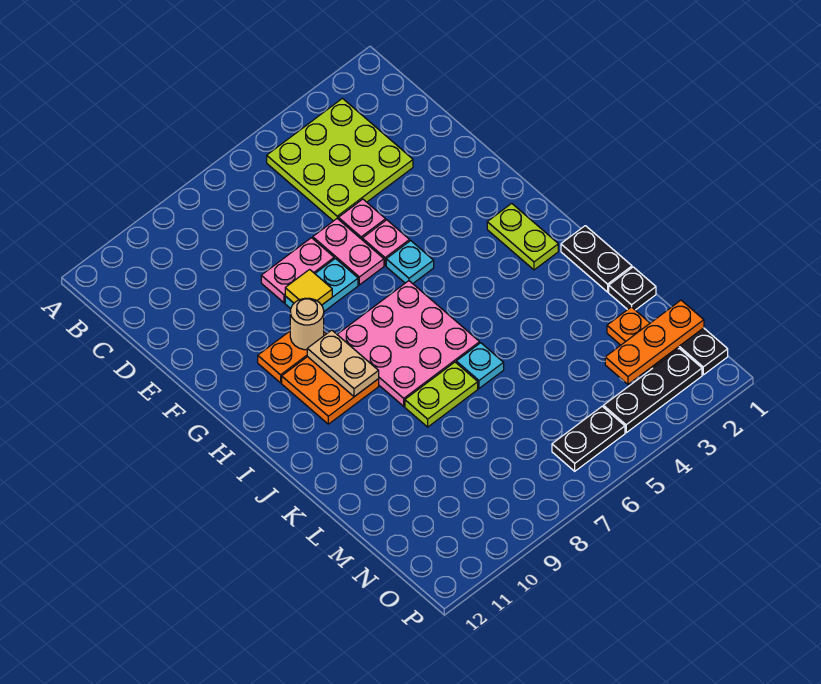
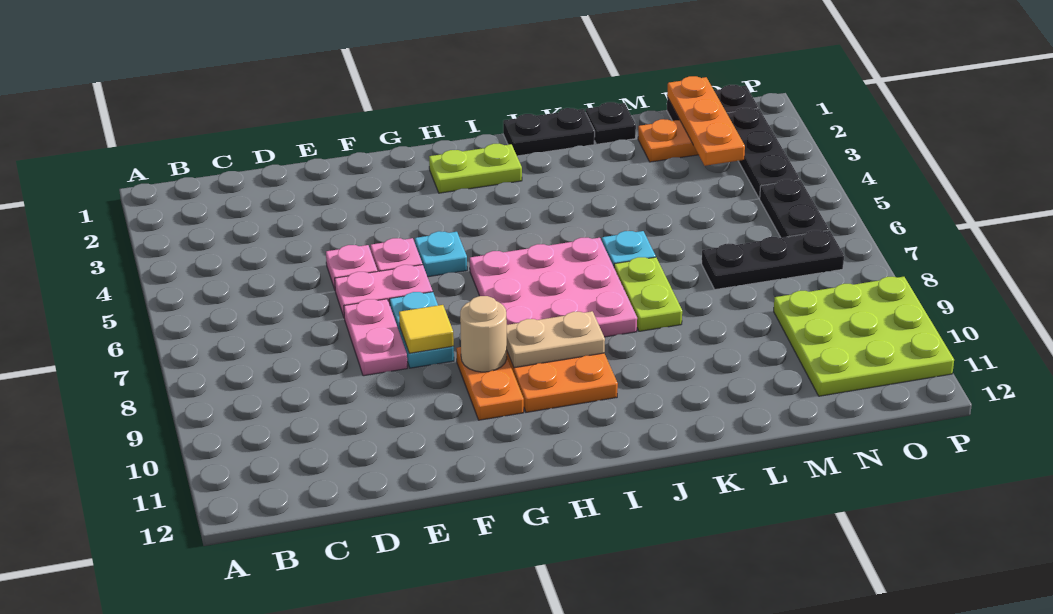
lime plate B3:D5 level 1 -> lime plate N9:P11 level 1
none -> black plate M7:O7 level 1

